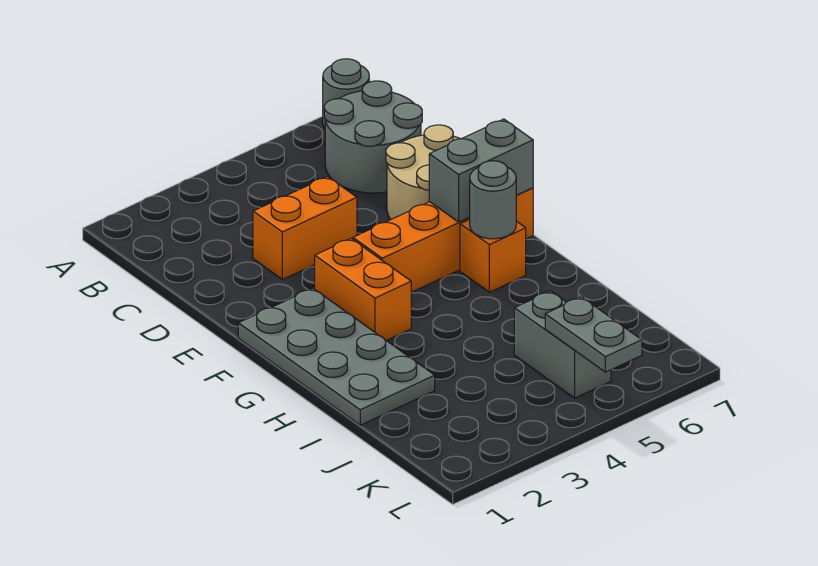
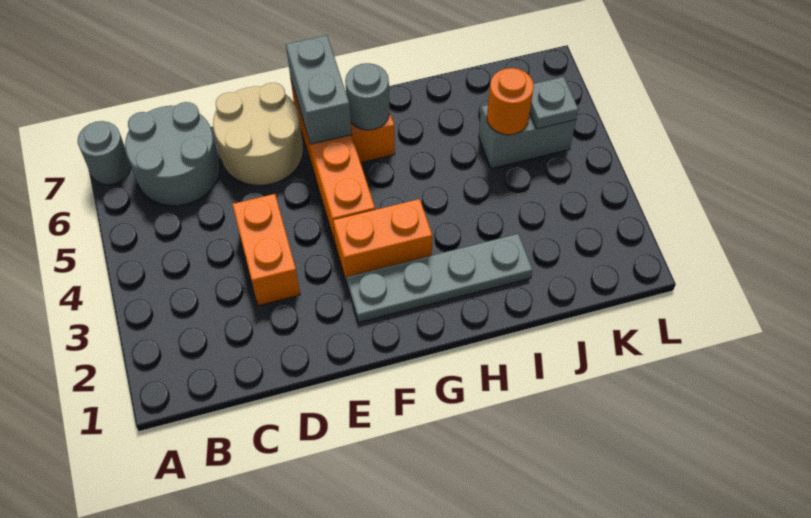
grey plate F1:I2 level 1 -> grey plate F2:I2 level 1
none -> orange round brick J5 level 2
grey plate K5:L5 level 2 -> grey plate K5 level 2

